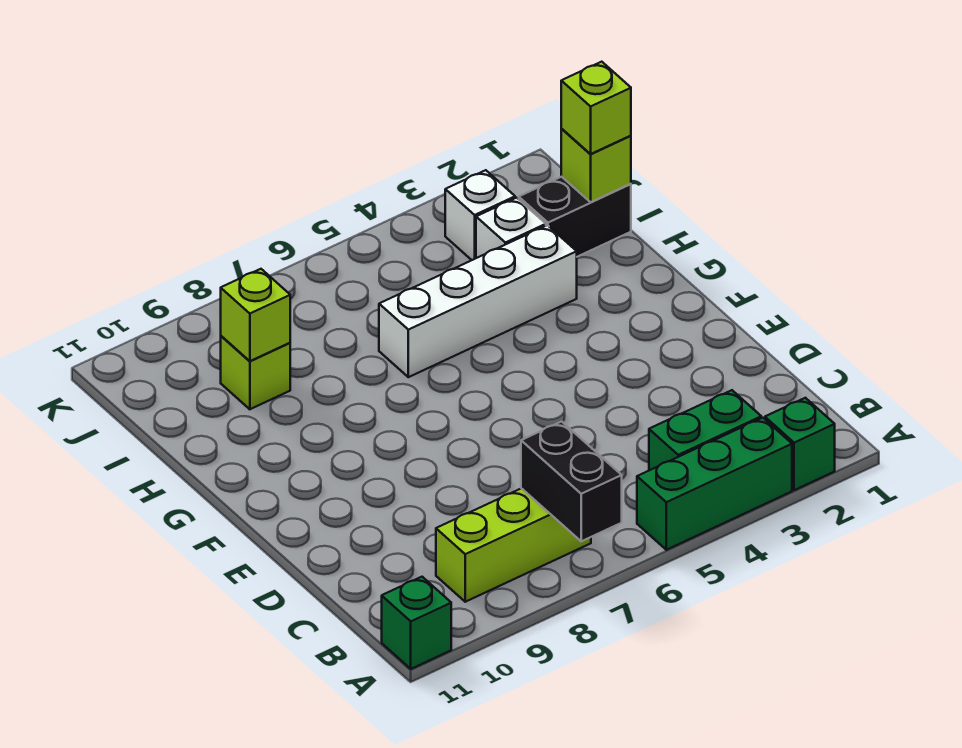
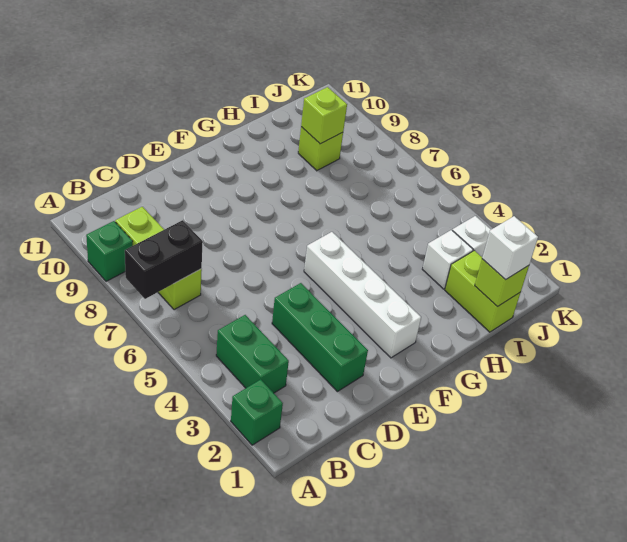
green brick A3:A5 level 1 -> green brick D2:D4 level 1
green brick A11 level 1 -> green brick A9 level 1
white brick H3:H6 level 1 -> white brick F2:F5 level 1
black brick I1:I2 level 1 -> lime brick I1:I2 level 1
lime brick I1 level 3 -> white brick I1 level 3

